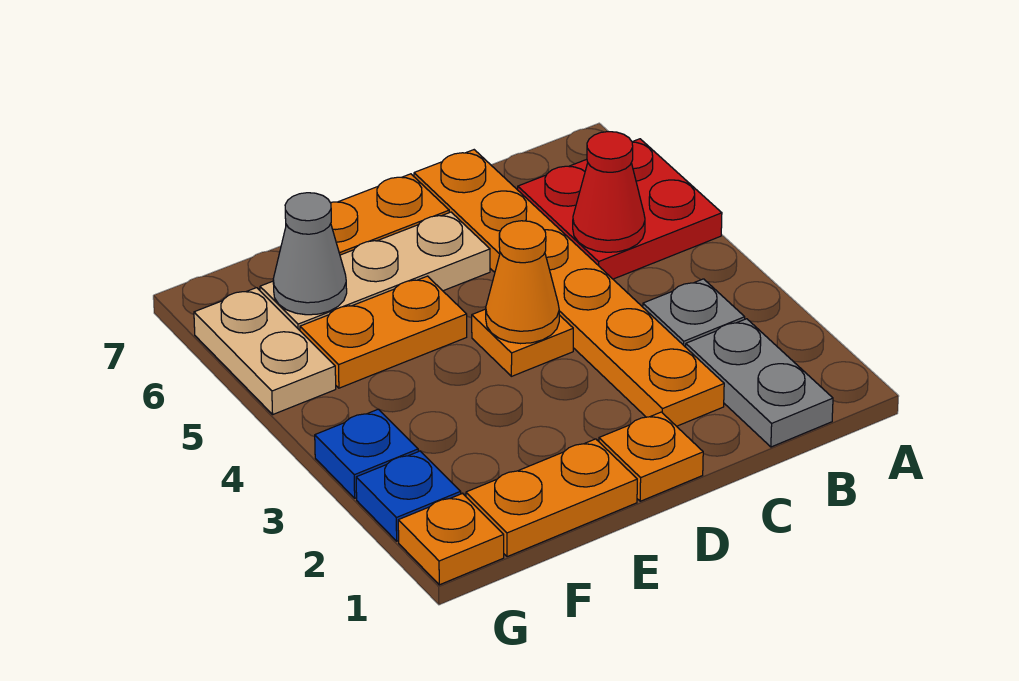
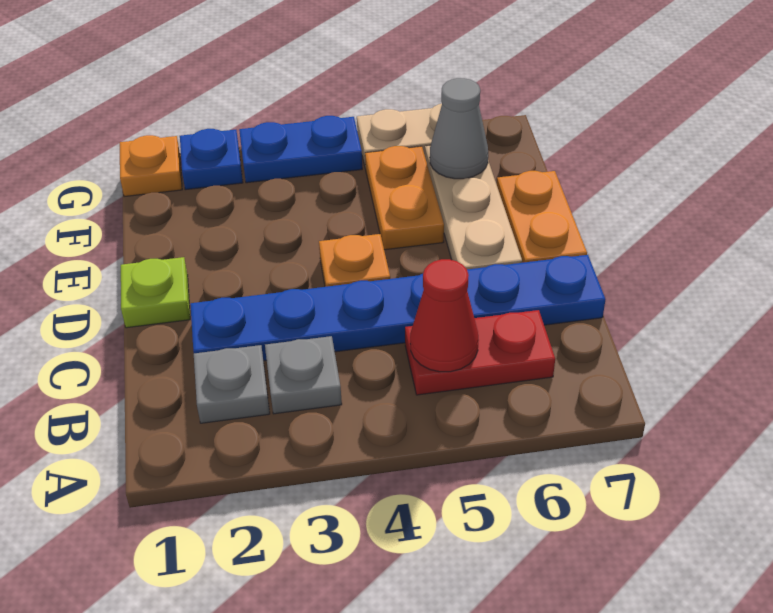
red plate A5:B6 level 1 -> red plate B5:B6 level 1
grey plate B1:B2 level 1 -> grey plate B2 level 1
orange plate C2:C7 level 1 -> blue plate C2:C7 level 1
orange plate D1 level 1 -> lime plate D1 level 1
orange cone D4 level 2 -> none
orange plate E1:F1 level 1 -> none
blue plate G3 level 1 -> blue plate G3:G4 level 1

